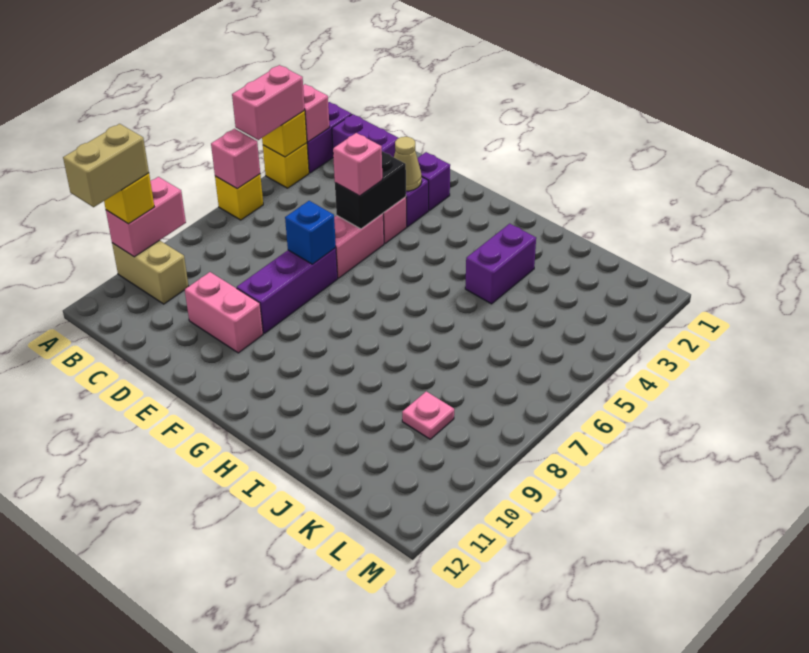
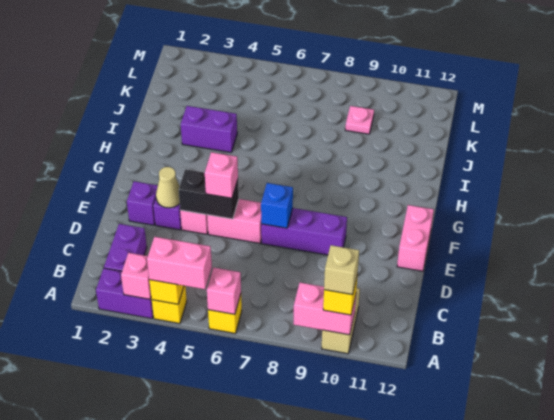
tan brick A10:A11 level 4 -> tan brick A10 level 4
pink brick D10:E10 level 1 -> pink brick E12:F12 level 1

